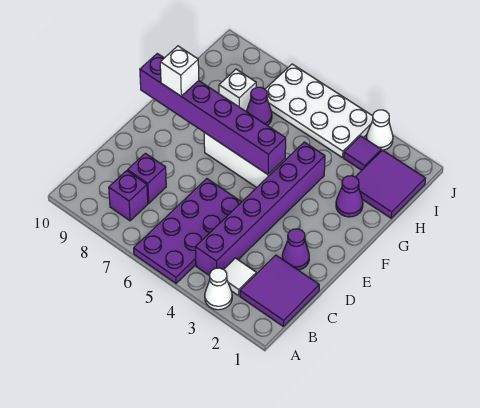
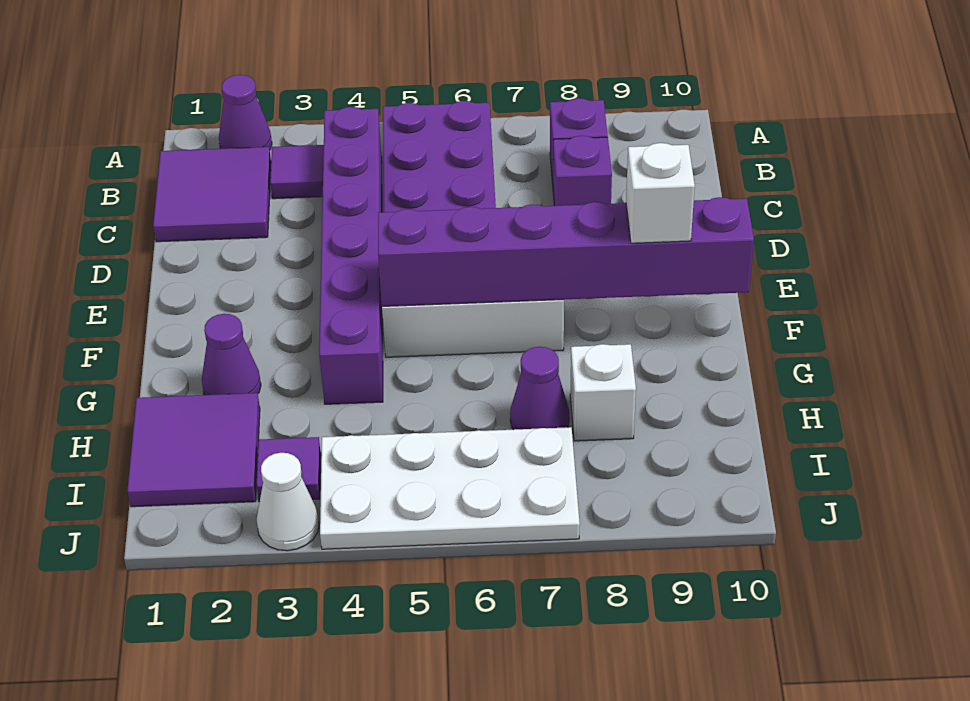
white cone A3 level 1 -> none
white tile B3 level 1 -> purple tile B3 level 1
purple cone D2 level 1 -> purple cone A2 level 1

